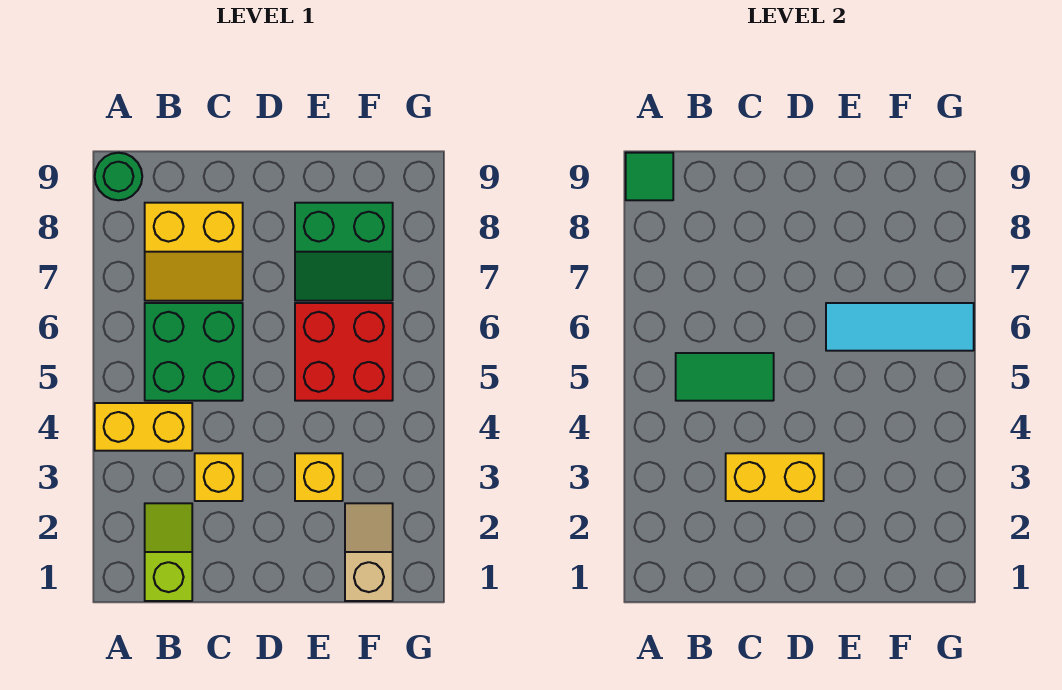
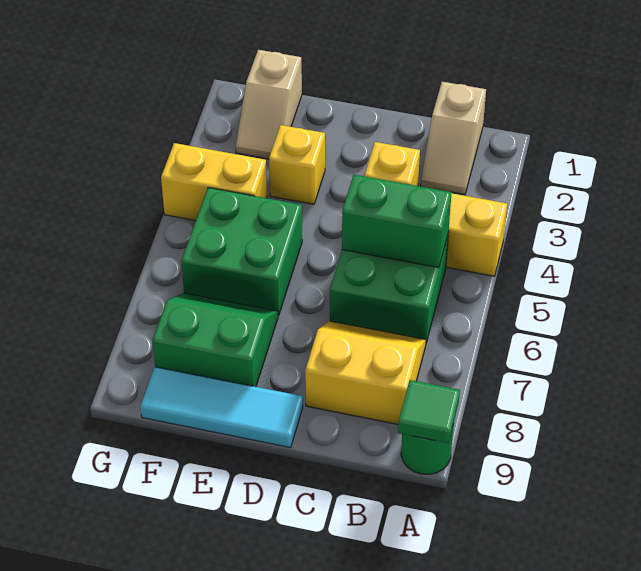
lime slope B1:B2 level 1 top 1 -> tan slope B1:B2 level 1 top 1
green tile B5:C5 level 2 -> green brick B5:C5 level 2
yellow brick C3:D3 level 2 -> yellow brick F4:G4 level 1
red brick E5:F6 level 1 -> green brick E5:F6 level 1
cyan tile E6:G6 level 2 -> cyan tile D9:F9 level 1

